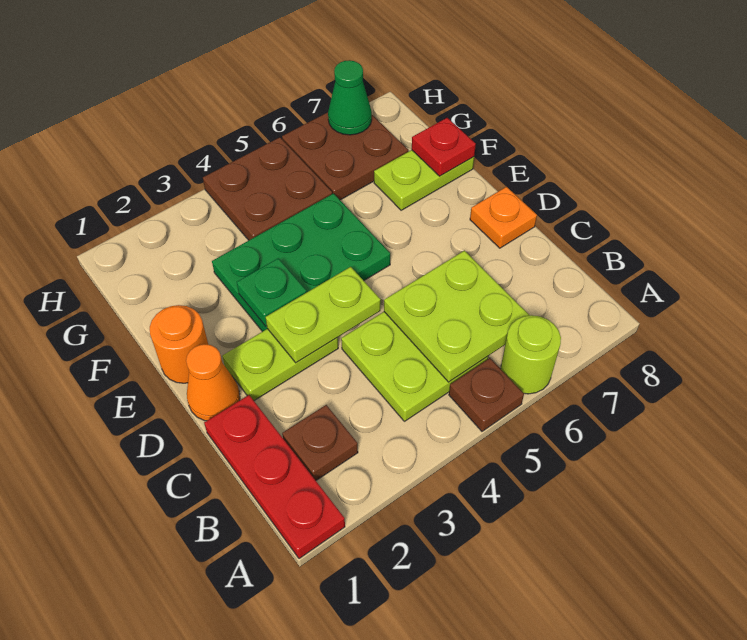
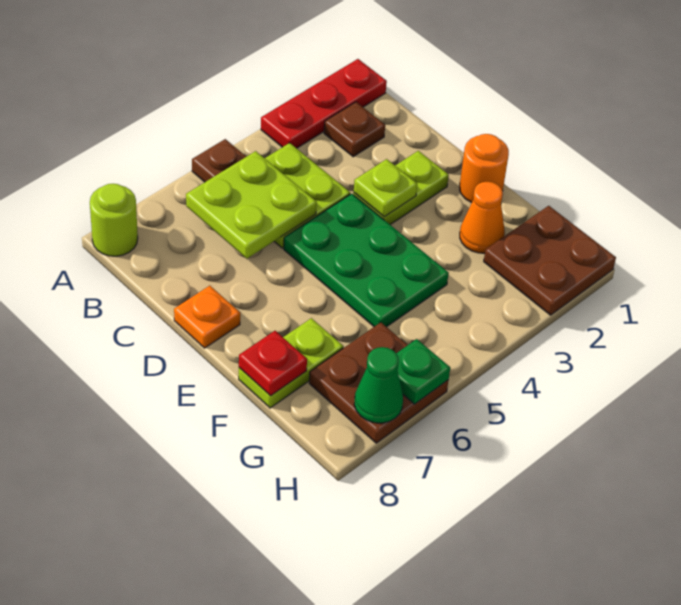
red plate A1:C1 level 1 -> red plate A1:A3 level 1
lime round brick A6 level 1 -> lime round brick A8 level 1
orange cone D1 level 1 -> orange cone F2 level 1
lime plate D3:D4 level 2 -> lime plate D3 level 2
green plate E3:F5 level 1 -> green plate D4:F5 level 1
green plate E3 level 2 -> green plate H6 level 2
brown plate G4:H5 level 1 -> brown plate G1:H2 level 1

